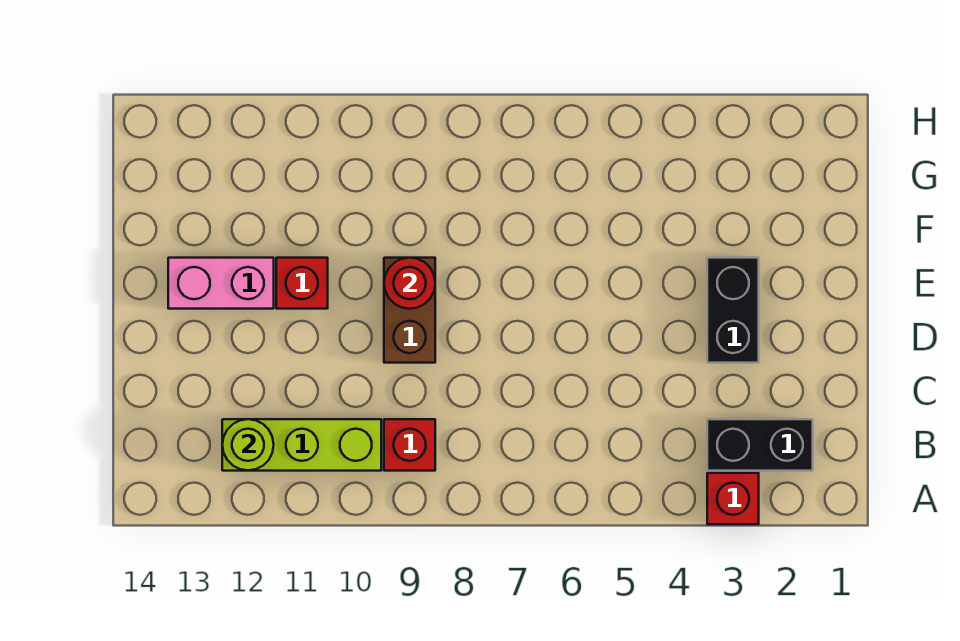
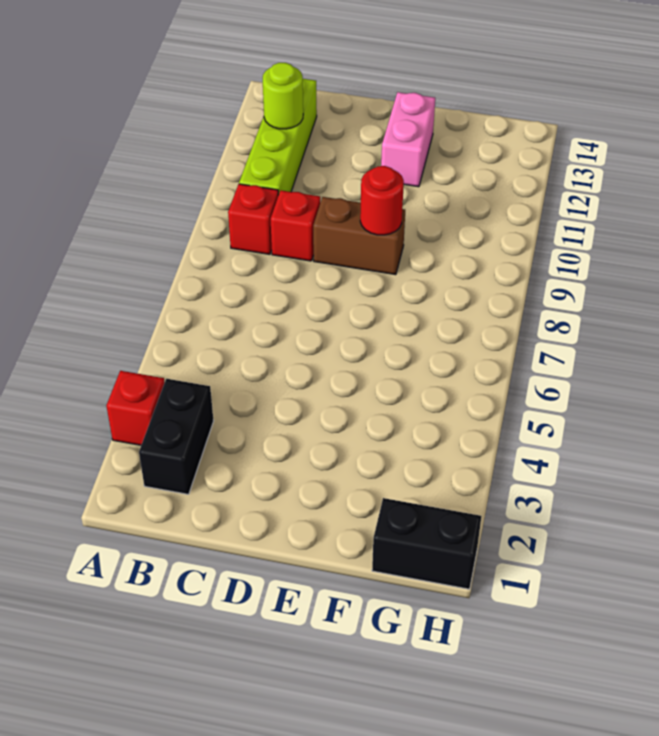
lime brick B10:B12 level 1 -> lime brick B10:B13 level 1
black brick D3:E3 level 1 -> black brick G1:H1 level 1
red brick E11 level 1 -> red brick C9 level 1

